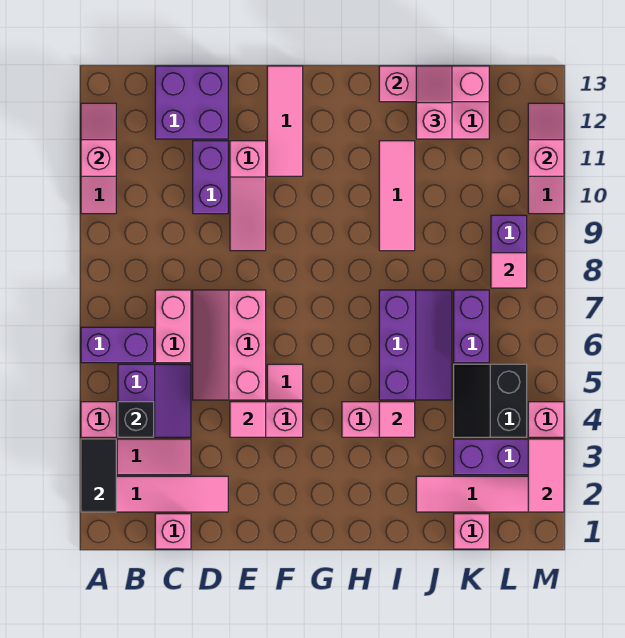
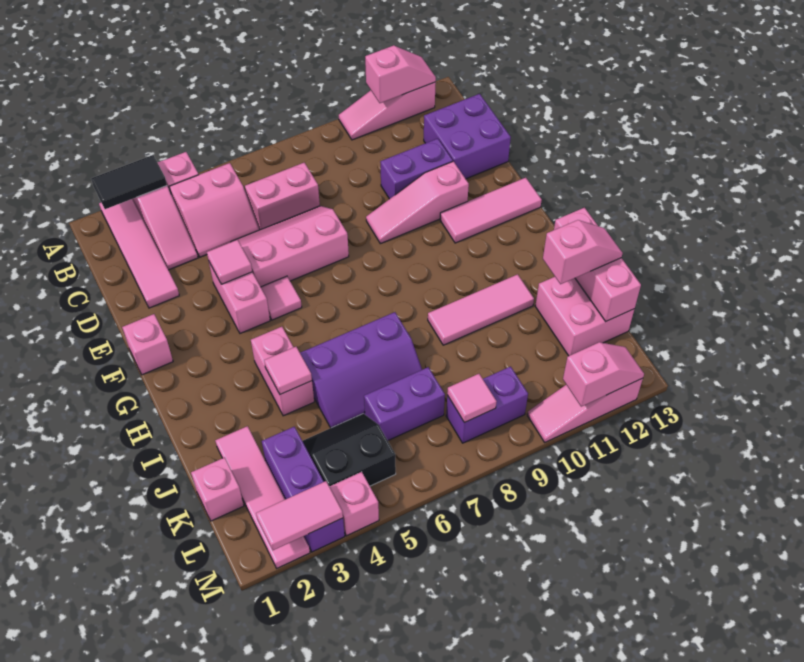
purple brick A6:B6 level 1 -> none
purple slope B4:C5 level 1 top B -> pink slope B4:C5 level 1 top B
black brick B4 level 2 -> none
pink brick C1 level 1 -> pink brick F1 level 1

